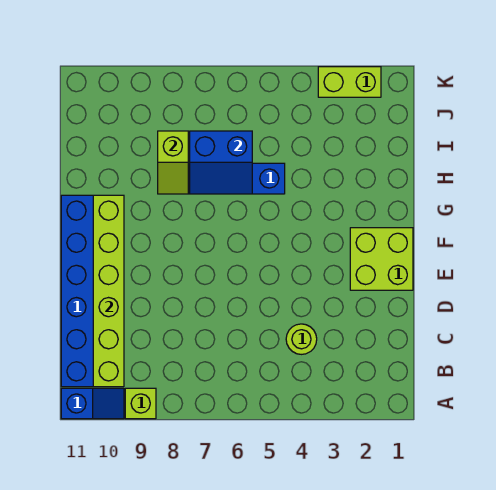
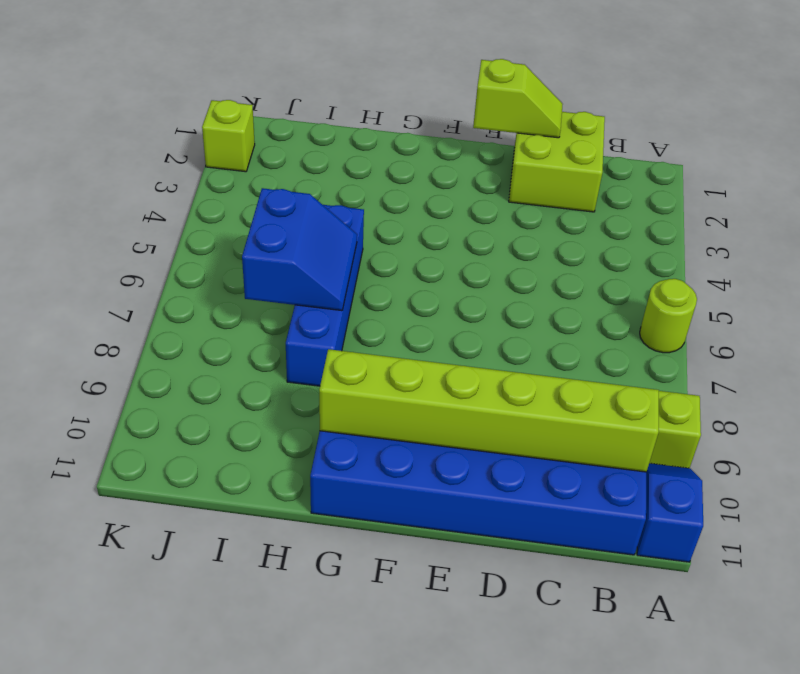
lime round brick C4 level 1 -> lime round brick A6 level 1
lime brick E1:F2 level 1 -> lime brick C1:D2 level 1
lime slope H8:I8 level 2 top I -> lime slope D1:E1 level 2 top E
lime brick K2:K3 level 1 -> lime brick K2 level 1

